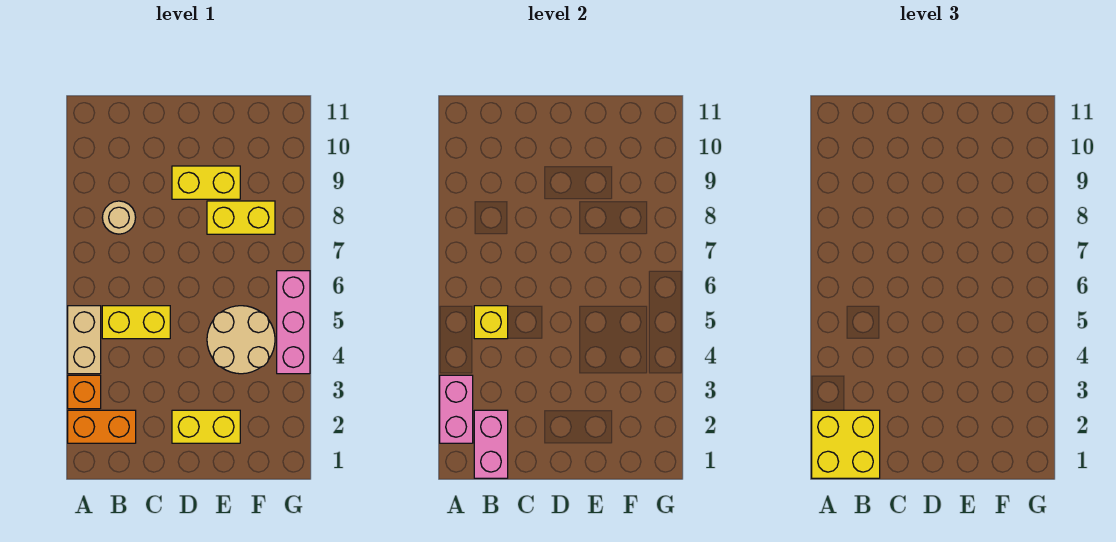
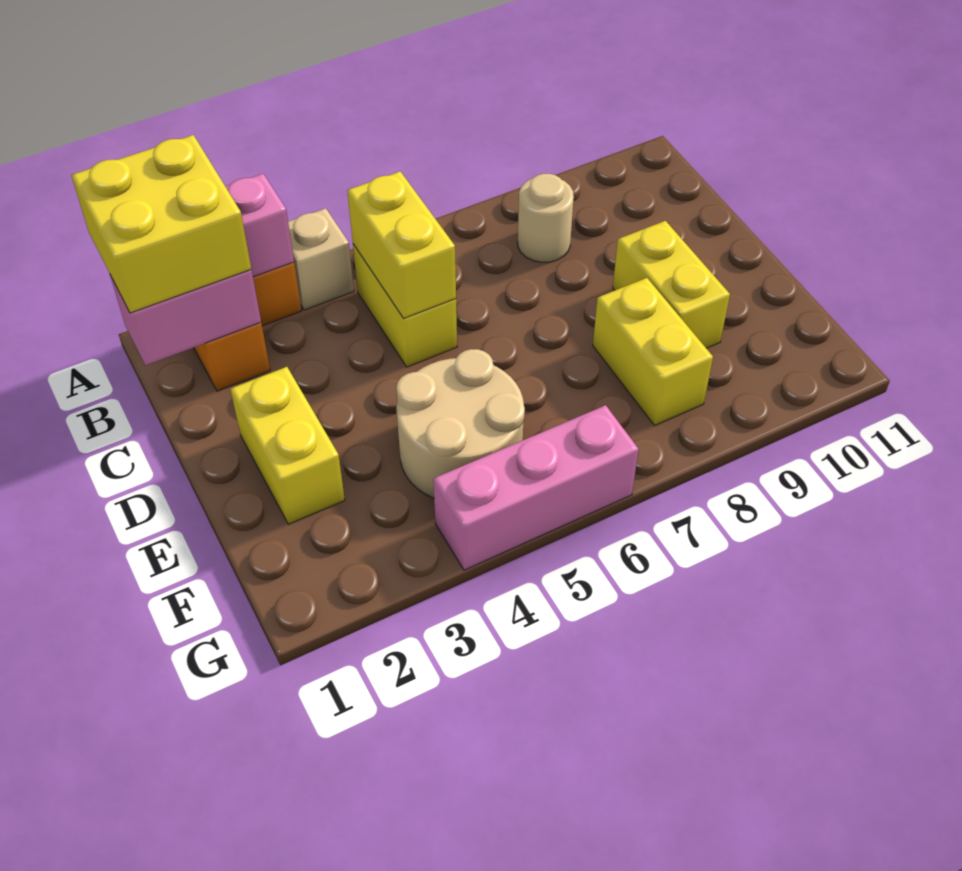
tan brick A4:A5 level 1 -> tan brick A4 level 1
yellow brick B5 level 2 -> yellow brick B5:C5 level 2

